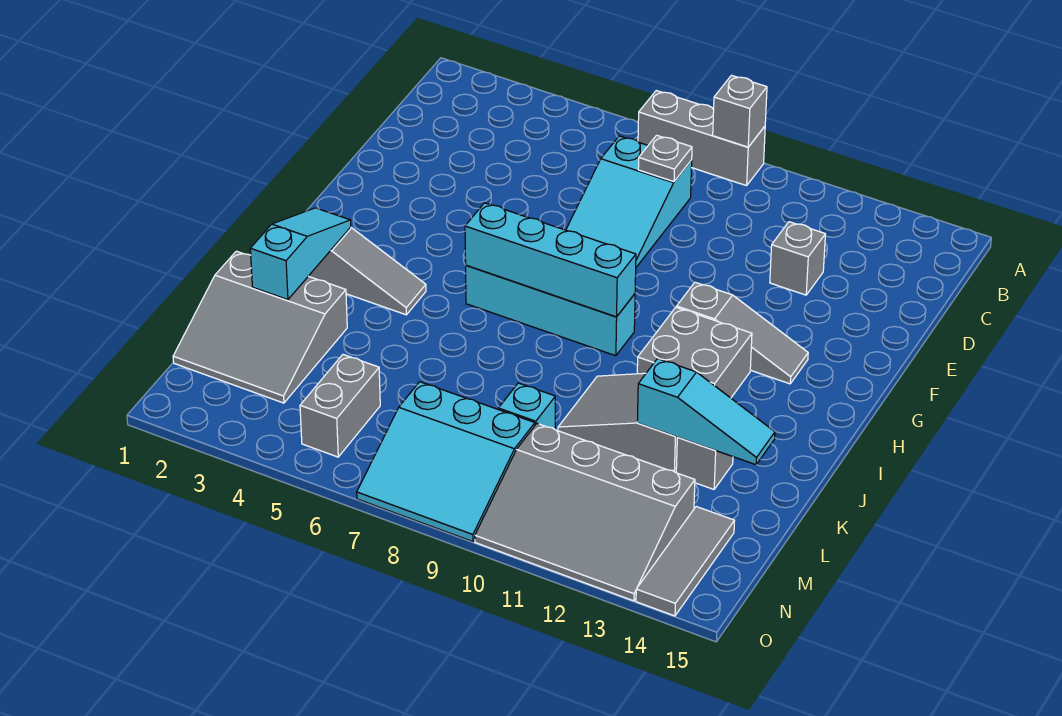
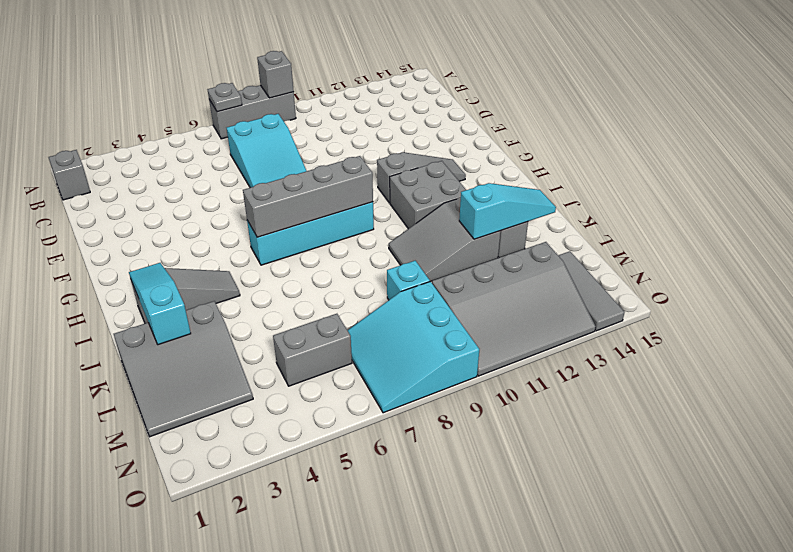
grey plate C8 level 2 -> grey plate A7 level 2
grey brick D12 level 1 -> grey brick B1 level 1
cyan brick H6:H9 level 2 -> grey brick H6:H9 level 2
grey brick M5:N5 level 1 -> grey brick M5:M6 level 1
cyan slope M7:O9 level 1 top M -> cyan slope M7:O9 level 1 top 9

